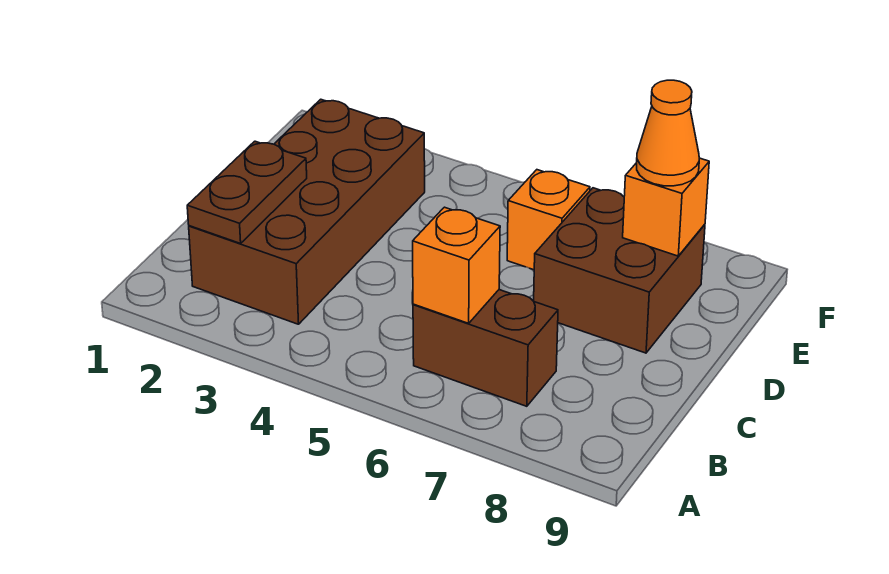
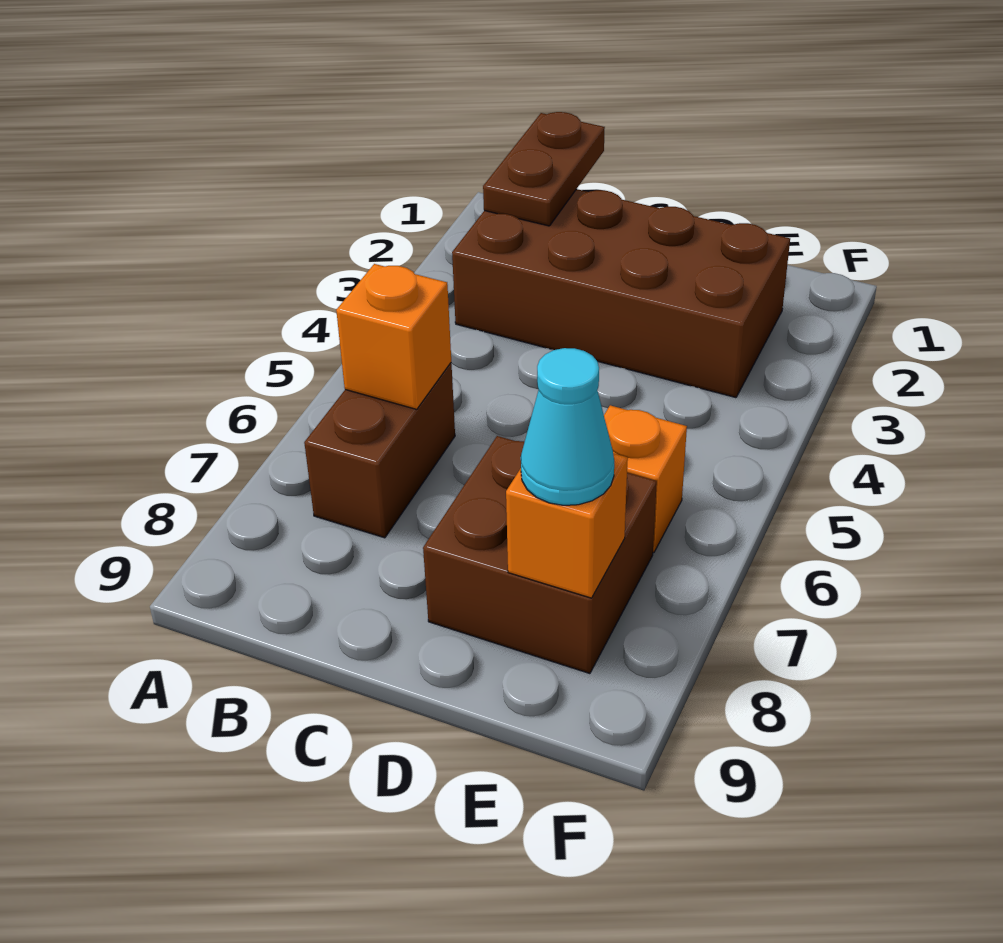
brown plate B2:C2 level 2 -> brown plate B1:B2 level 2
orange cone E8 level 3 -> cyan cone E8 level 3

